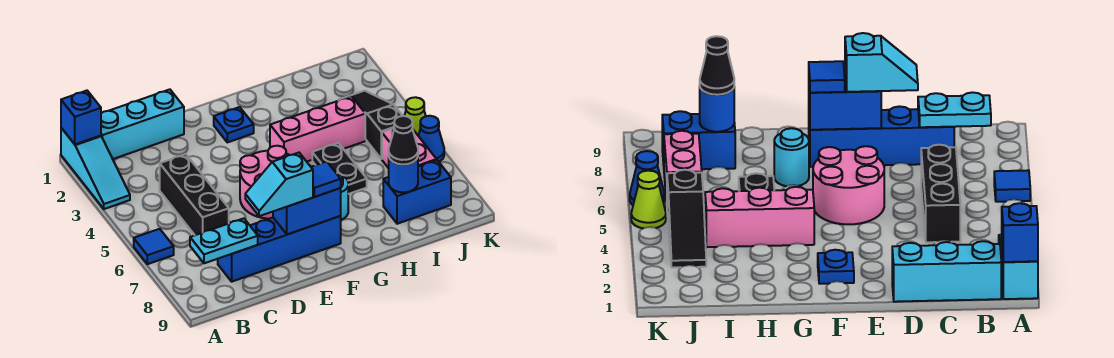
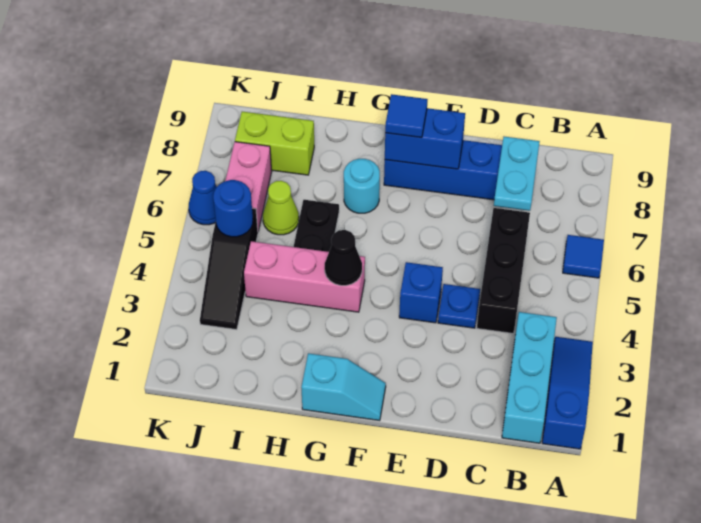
cyan slope A1:A3 level 1 top 1 -> blue slope A1:A3 level 1 top 1
blue brick A1 level 2 -> blue brick E4 level 1
cyan brick B1:D1 level 1 -> cyan brick B1:B3 level 1
cyan plate B8:C8 level 2 -> cyan plate C7:C8 level 2
cyan slope D8:E8 level 3 top E -> cyan slope F1:G1 level 1 top G
pink round brick E5:F6 level 1 -> none
blue plate F2 level 1 -> blue plate D4 level 1
blue brick I8:J8 level 1 -> lime brick I8:J8 level 1
blue round brick I8 level 2 -> blue round brick J5 level 2
black cone I8 level 3 -> black cone G4 level 2
lime cone K5 level 1 -> lime cone I6 level 1

